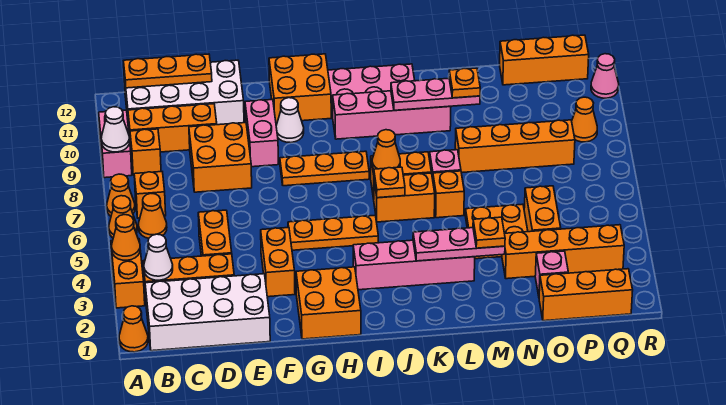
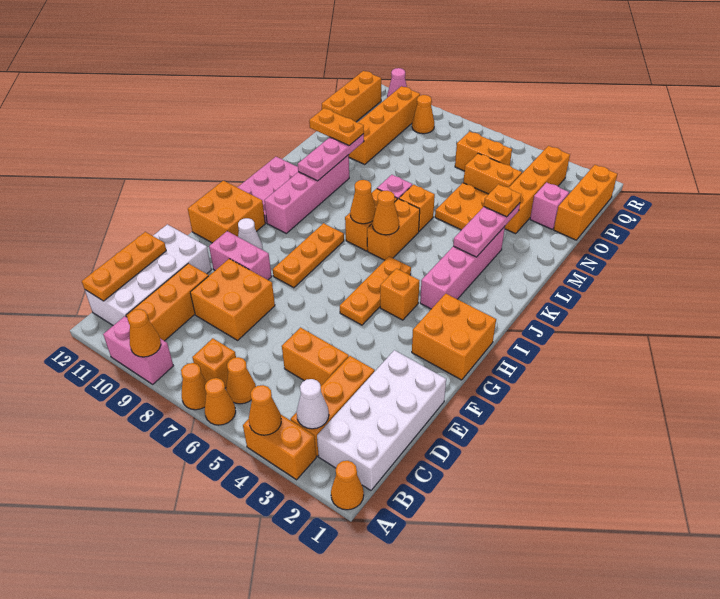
white cone A9 level 2 -> orange cone A9 level 2
orange brick B9 level 1 -> orange brick H4 level 1
orange brick F3:F4 level 1 -> orange brick P5:P6 level 1
orange plate J6 level 2 -> orange cone J6 level 2
orange brick M8:P8 level 1 -> orange brick N10:Q10 level 1
orange plate M10 level 3 -> orange plate M10:M11 level 3

